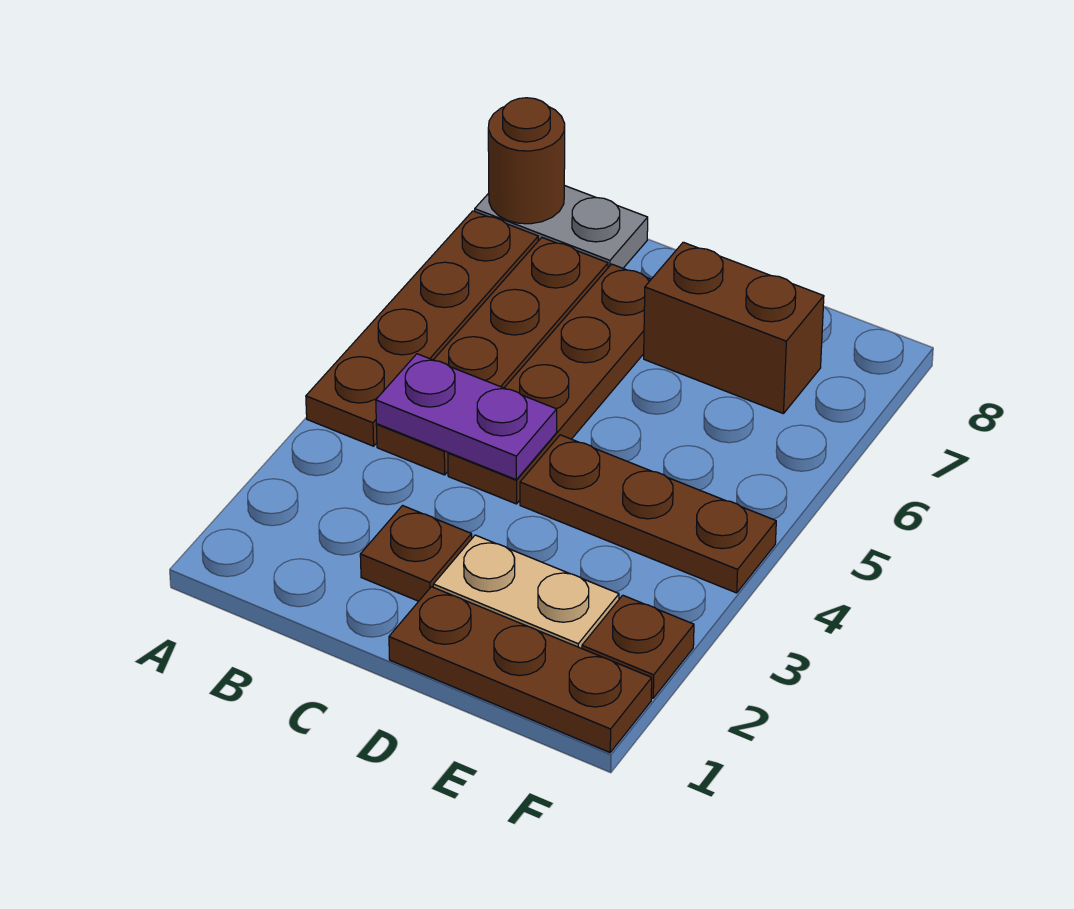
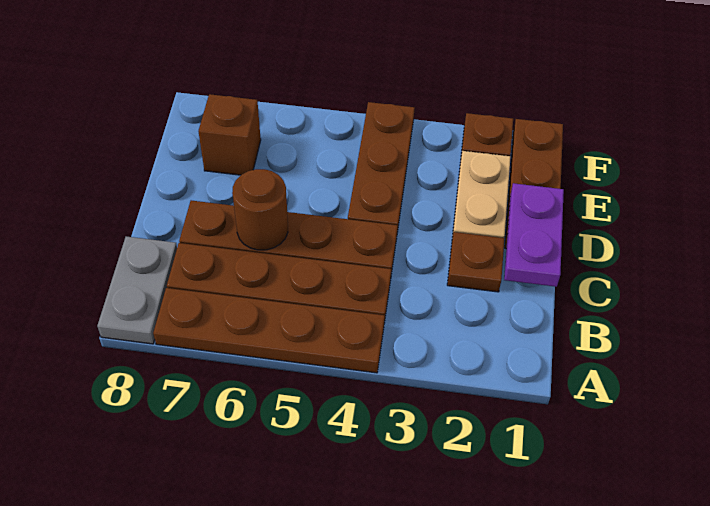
brown round brick A8 level 2 -> brown round brick C6 level 2
purple plate B4:C4 level 2 -> purple plate C1:D1 level 2
brown brick D7:E7 level 1 -> brown brick E7 level 1

